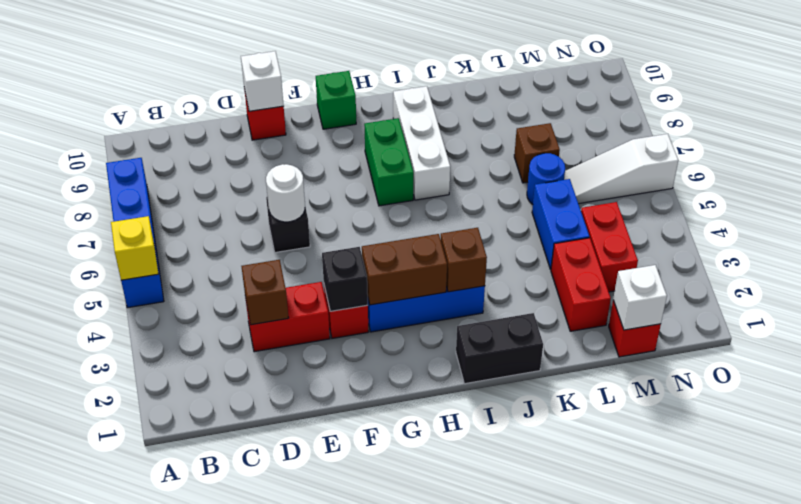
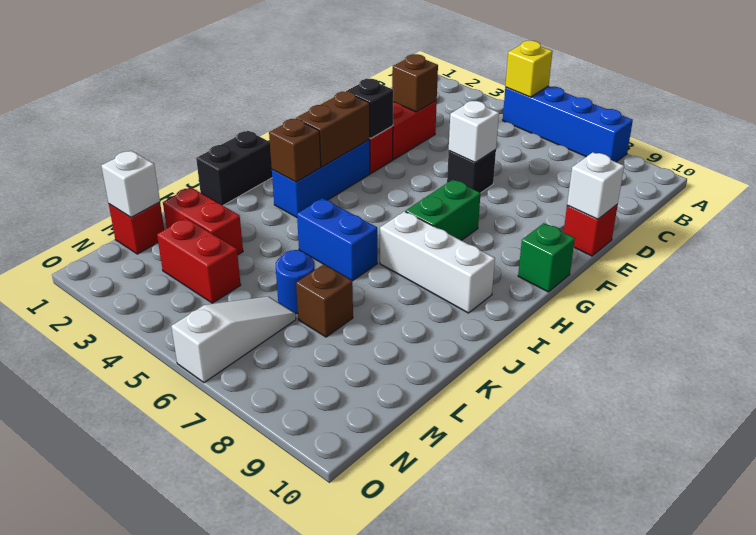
white round brick E6 level 2 -> white brick E6 level 2
green brick H7:H8 level 1 -> green brick G7:H7 level 1
blue brick L4:L5 level 1 -> blue brick J5:J6 level 1

